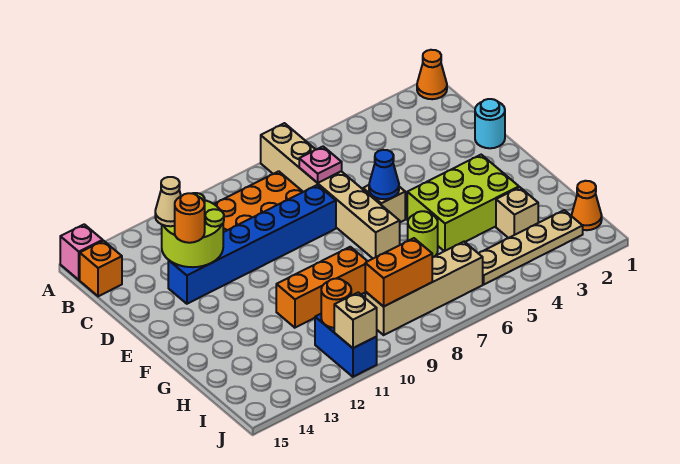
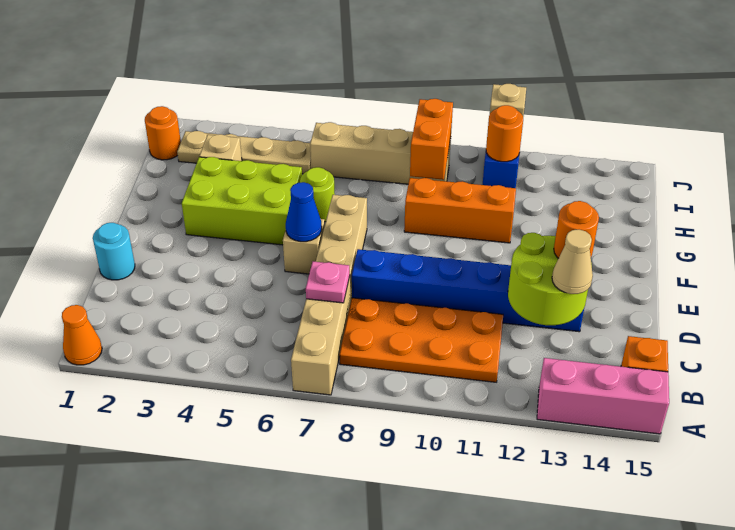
pink brick A15 level 1 -> pink brick A13:A15 level 1
orange cone I1 level 1 -> orange round brick I1 level 1
orange brick I8:I9 level 2 -> orange brick H9:I9 level 2

